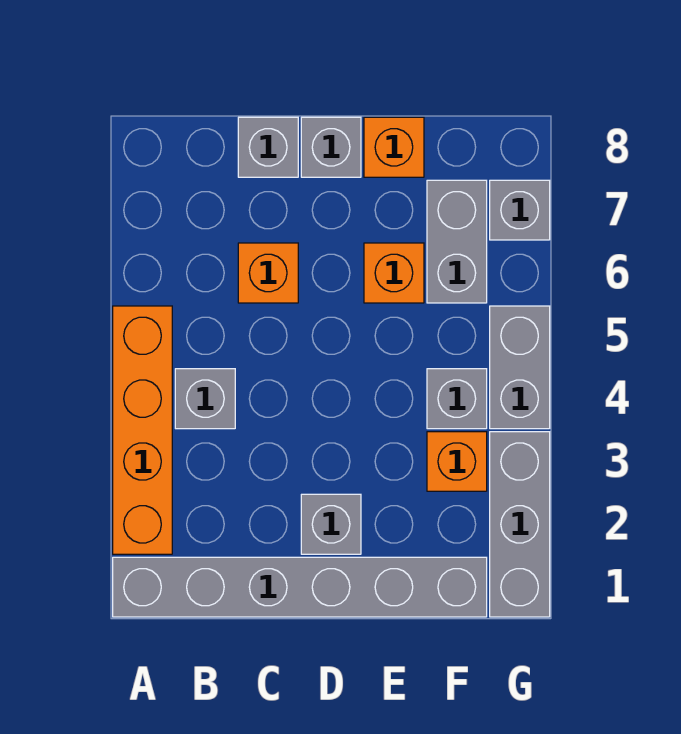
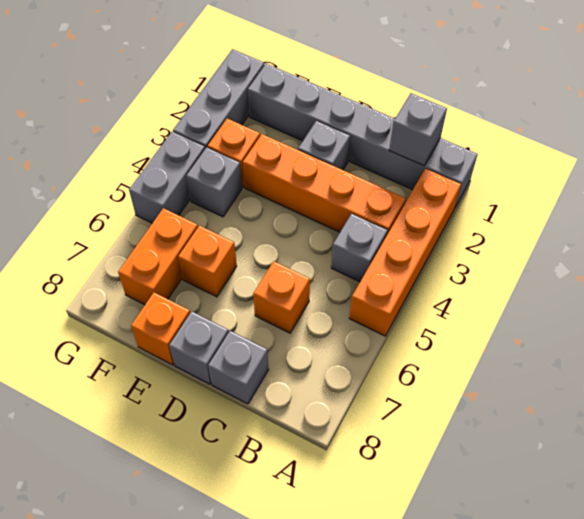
none -> orange brick B3:E3 level 1
grey brick F6:F7 level 1 -> orange brick F6:F7 level 1
grey brick G7 level 1 -> grey brick B1 level 2

